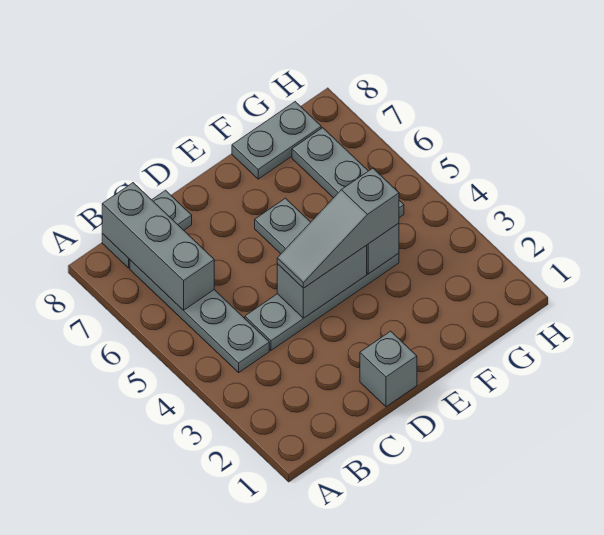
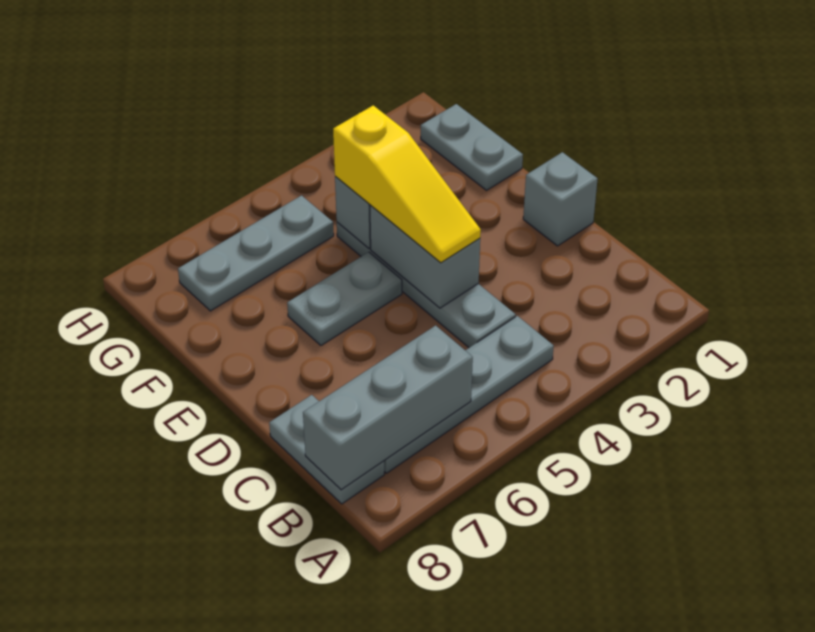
grey slope D4:F4 level 3 top F -> yellow slope D4:F4 level 3 top F
grey plate F8:G8 level 1 -> grey plate F1:G1 level 1

